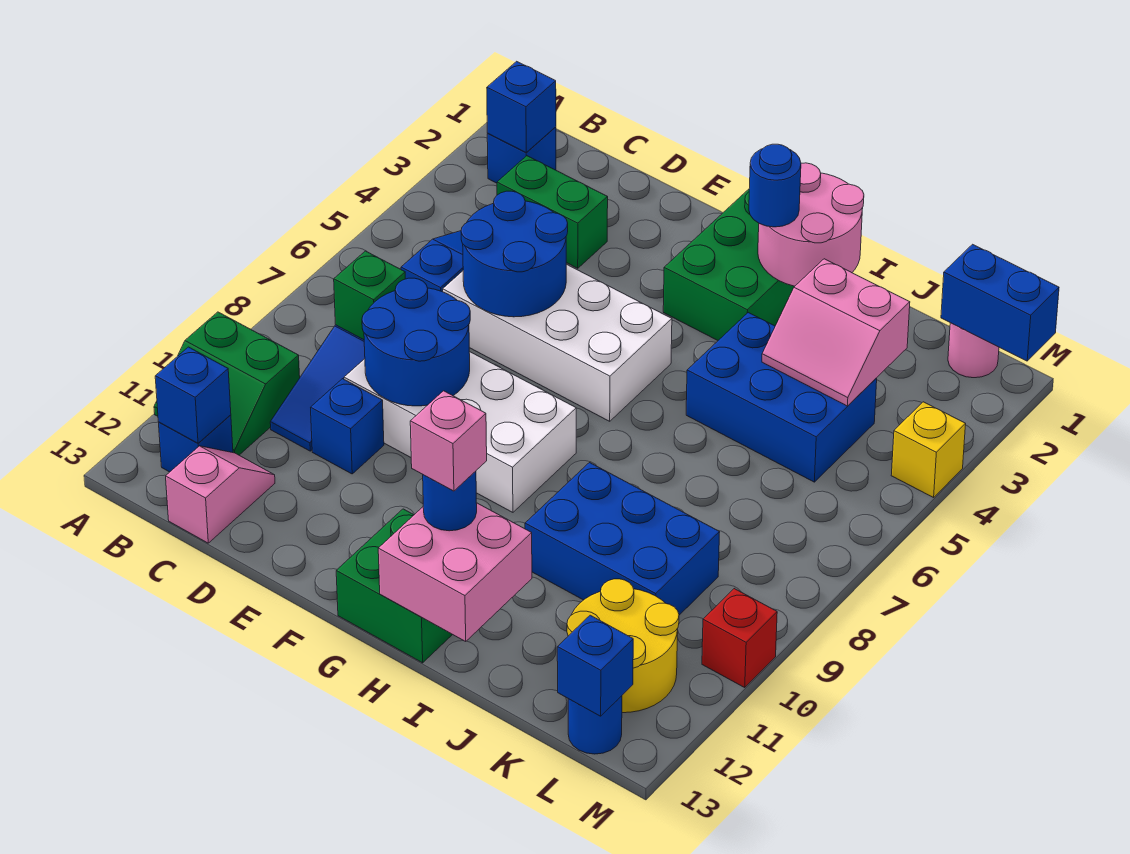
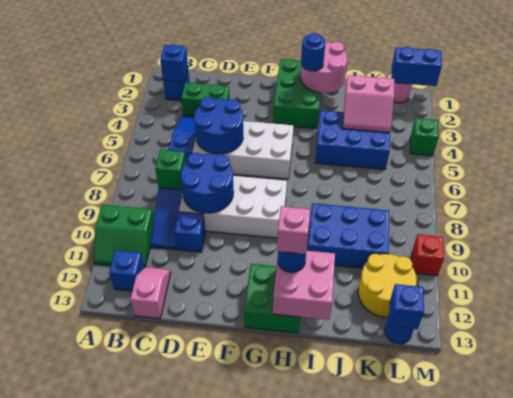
blue brick B12 level 2 -> none
yellow brick M4 level 1 -> green brick M4 level 1

